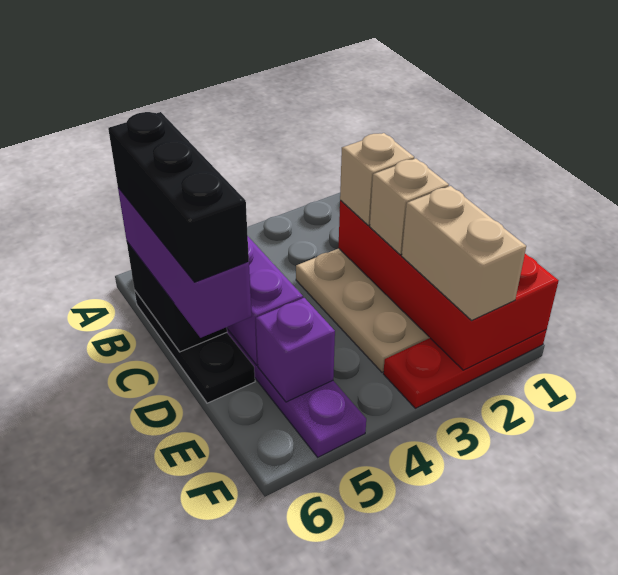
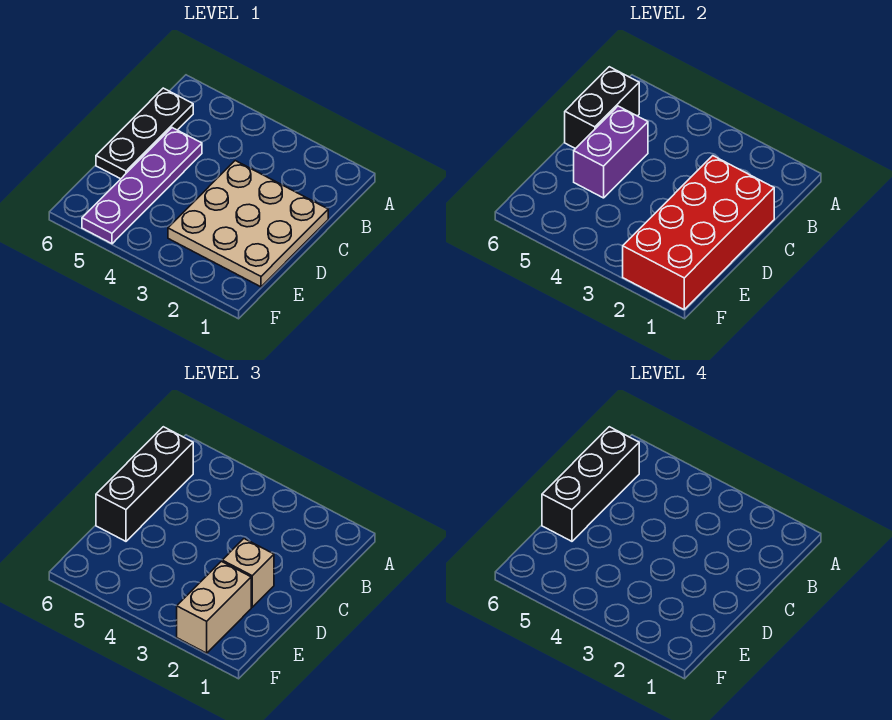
purple brick B6:D6 level 3 -> black brick B6:D6 level 3
tan brick C2 level 3 -> none
purple brick E5 level 2 -> none
red plate F1:F3 level 1 -> none

